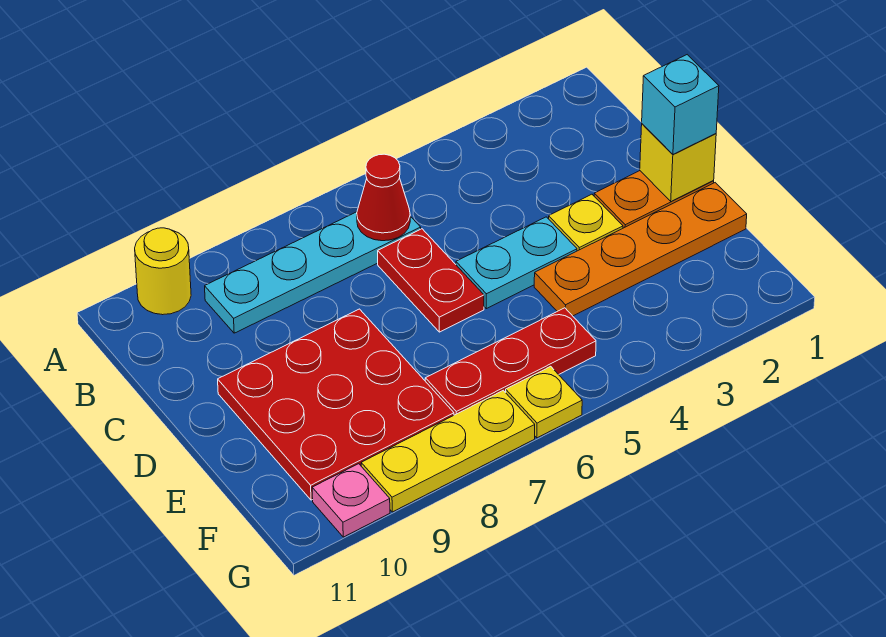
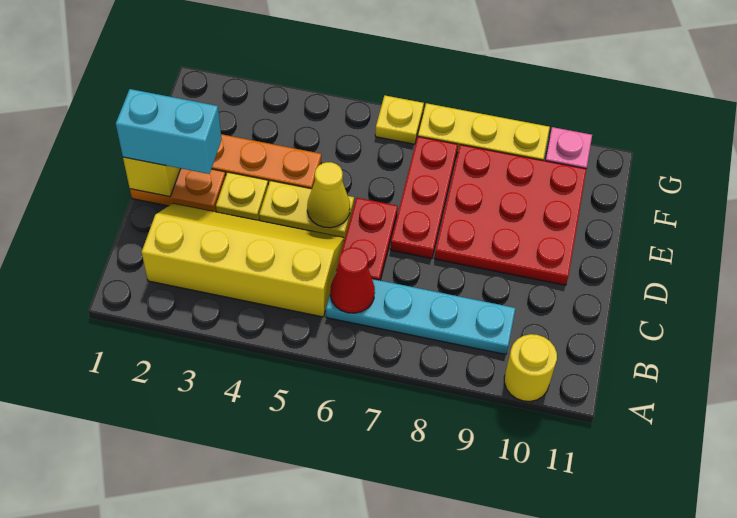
none -> yellow slope B2:C5 level 1 top B
cyan brick D1 level 3 -> cyan brick D1:D2 level 3
cyan plate D4:D5 level 1 -> yellow plate D4:D5 level 1
none -> yellow cone D5 level 2
red plate F5:F7 level 1 -> red plate D7:F7 level 1

